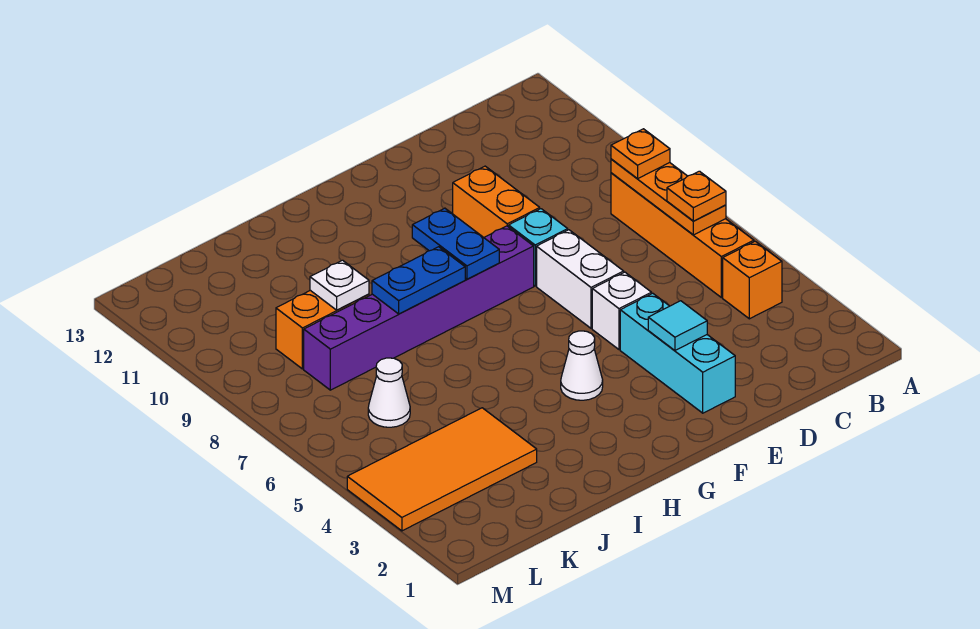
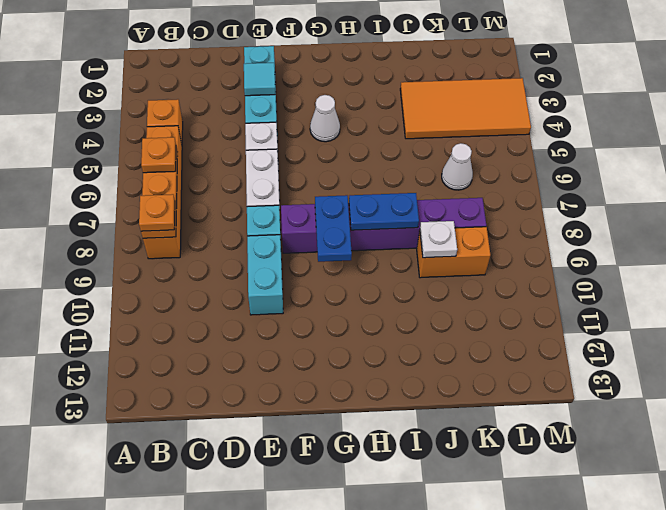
orange brick E9:E10 level 1 -> cyan brick E9:E10 level 1

